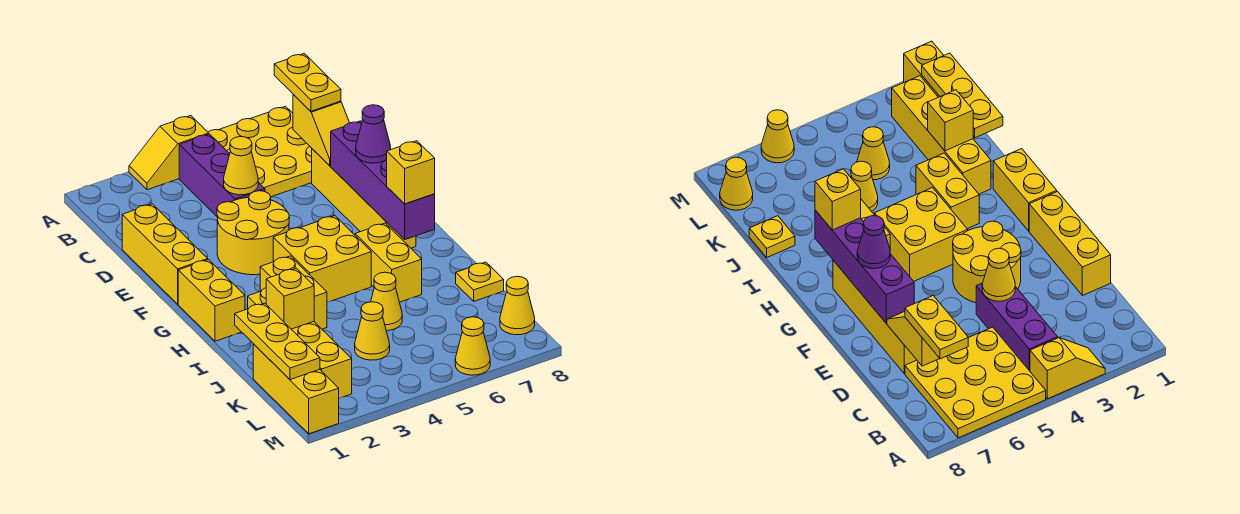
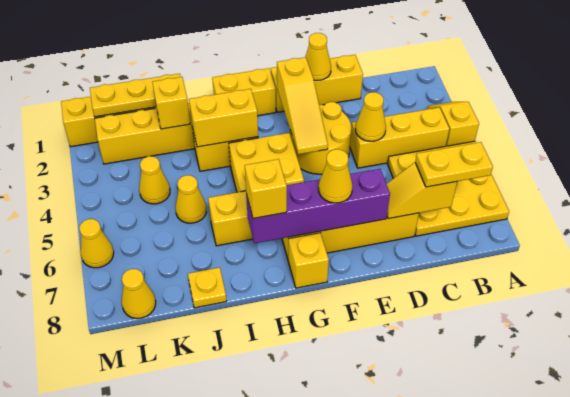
purple brick B4:D4 level 1 -> yellow brick B4:D4 level 1
none -> yellow cone E1 level 2
none -> yellow slope F2:F4 level 2 top 2
purple cone F7 level 3 -> yellow cone F7 level 3
none -> yellow brick G8 level 1
none -> yellow brick H3:I3 level 2

